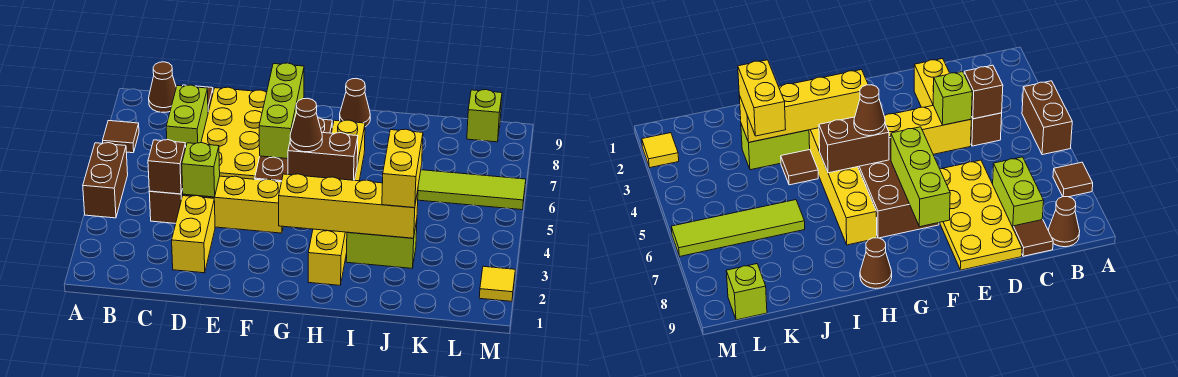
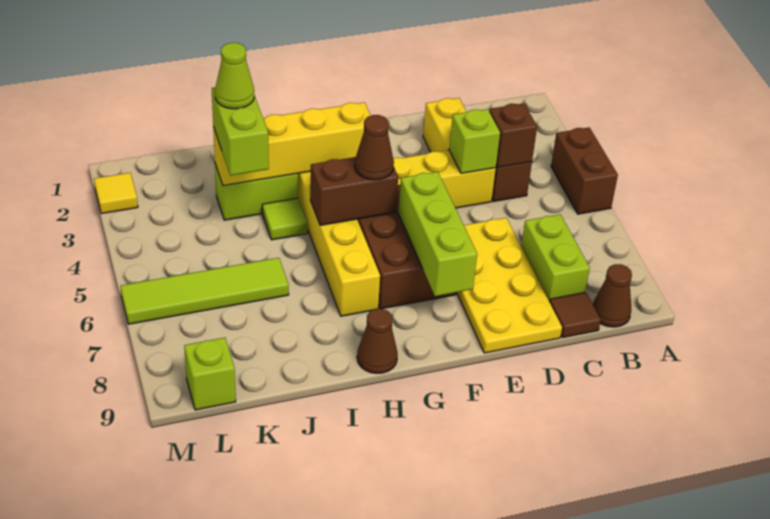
brown tile A7 level 1 -> none
brown tile I4 level 1 -> lime tile I4 level 1
yellow brick J3:J4 level 3 -> lime brick J3:J4 level 3
none -> lime cone J3 level 4

